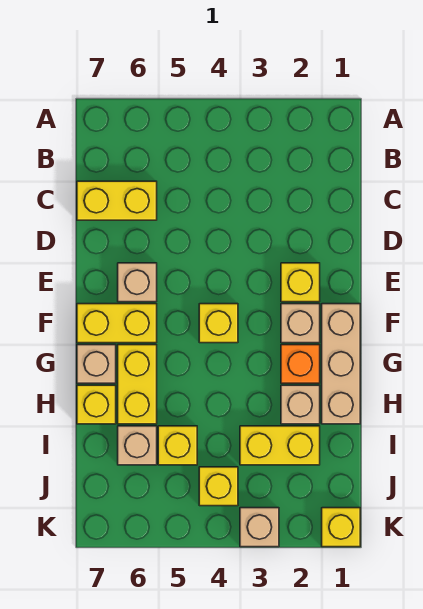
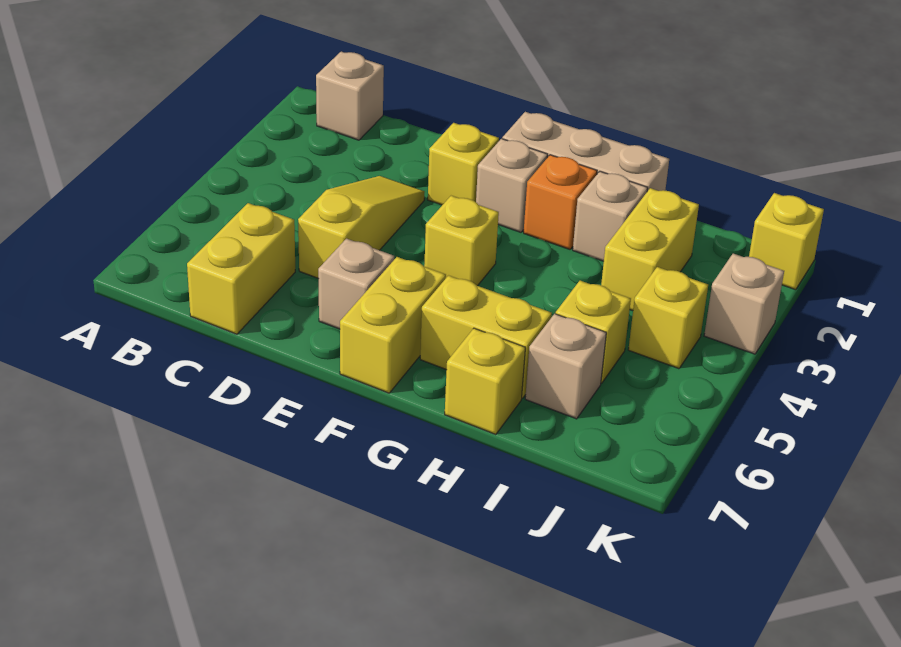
none -> yellow slope D3:D5 level 1 top 5
tan brick G7 level 1 -> tan brick B1 level 1

